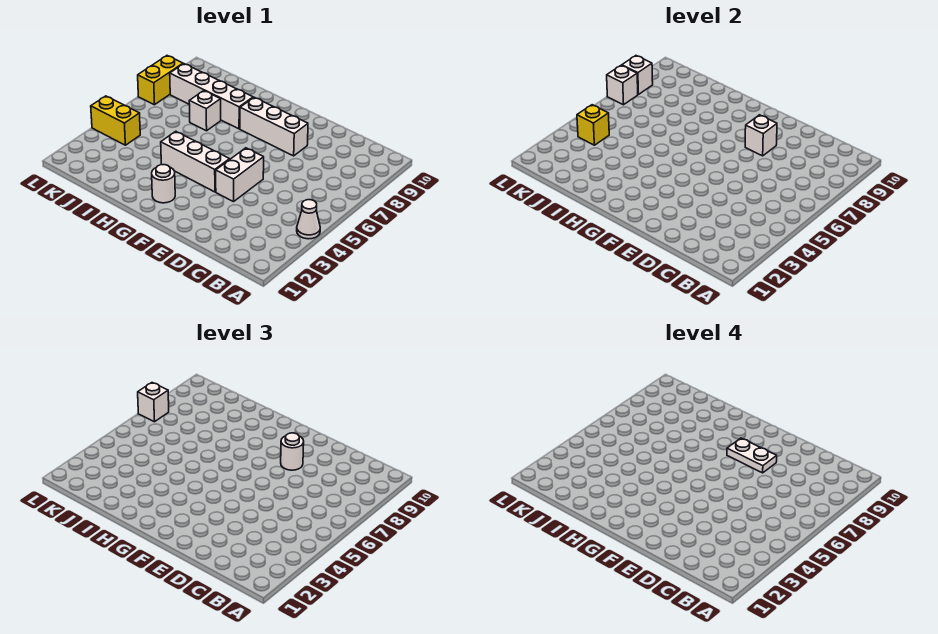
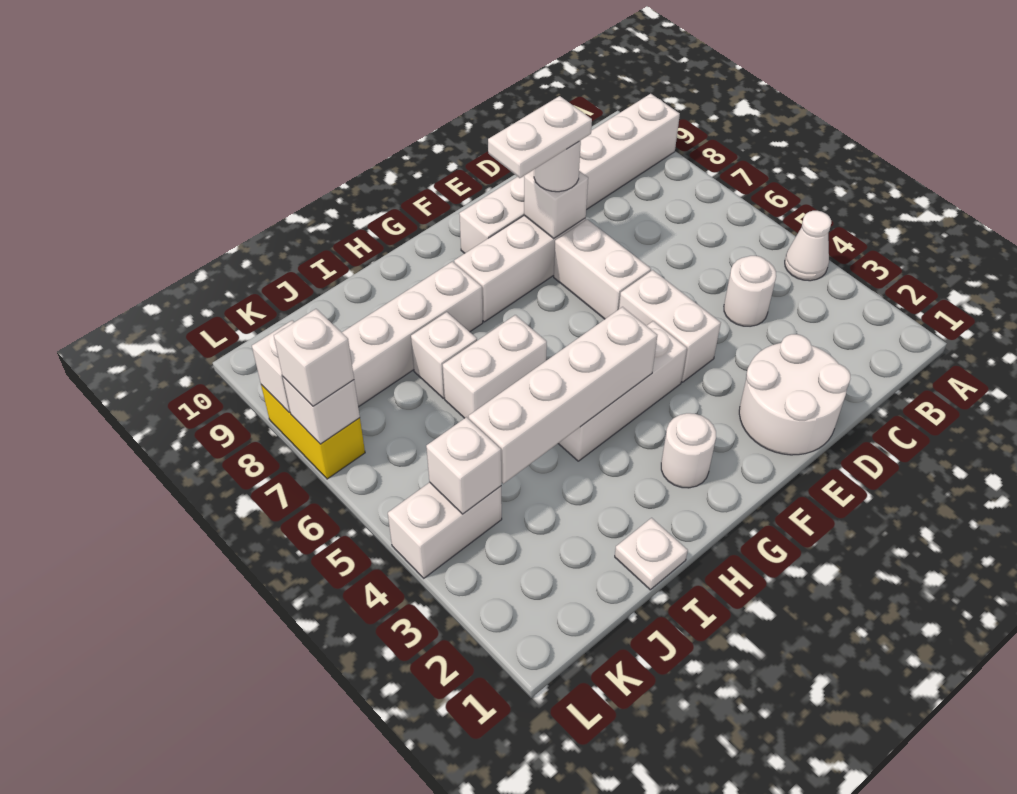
none -> white brick A9:F9 level 1
none -> white round brick C4 level 1
none -> white round brick D1:E2 level 1
none -> white brick E6:E7 level 1
none -> white brick G4:J4 level 2
none -> white brick H6:I6 level 1
none -> white plate I1 level 1
yellow brick K4:L4 level 1 -> white brick K4:L4 level 1
yellow brick K4 level 2 -> white brick K4 level 2

